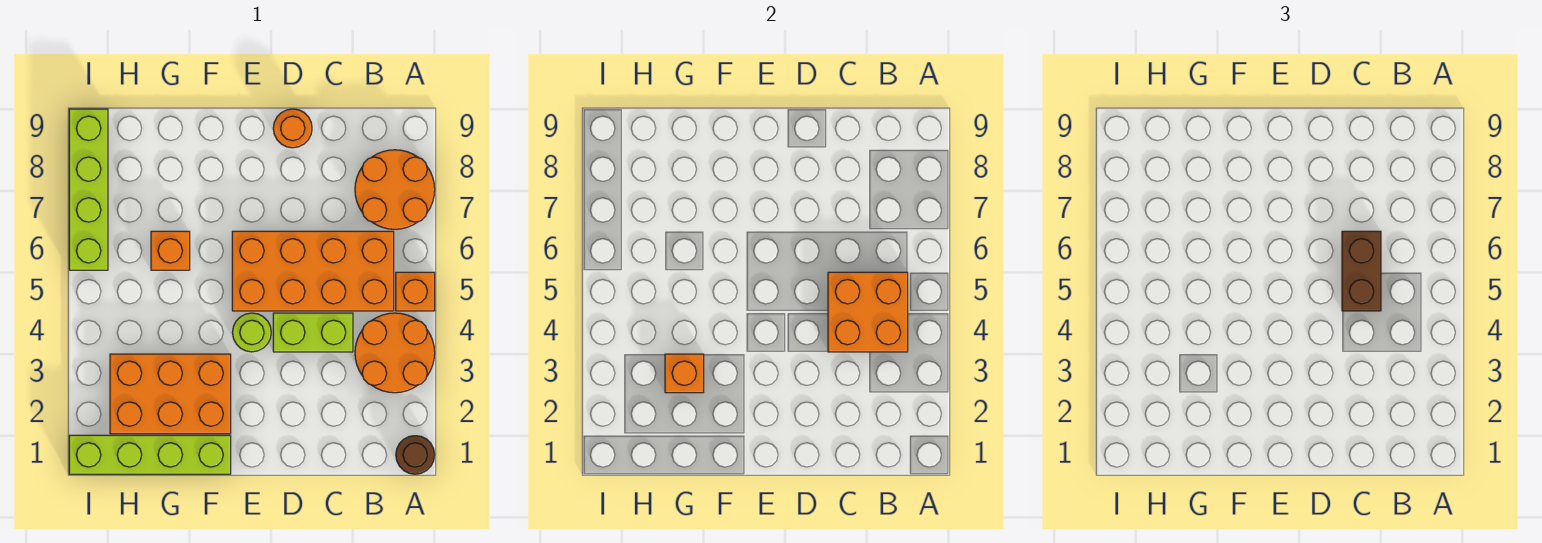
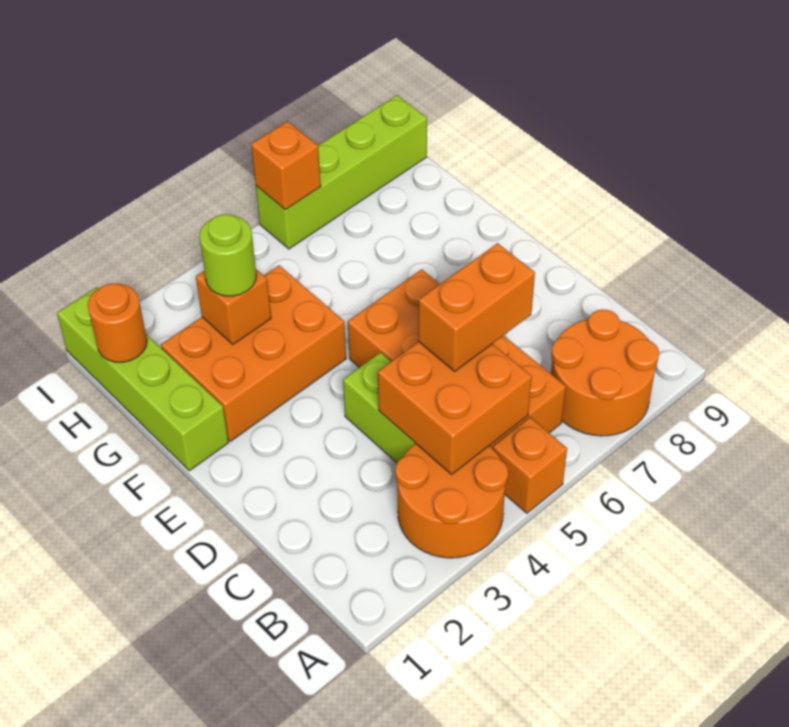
brown round brick A1 level 1 -> none
brown brick C5:C6 level 3 -> orange brick C5:C6 level 3
orange round brick D9 level 1 -> orange round brick H1 level 2
lime round brick E4 level 1 -> lime round brick G3 level 3
orange brick F2:H3 level 1 -> orange brick F2:G4 level 1
orange brick G6 level 1 -> orange brick I6 level 2

